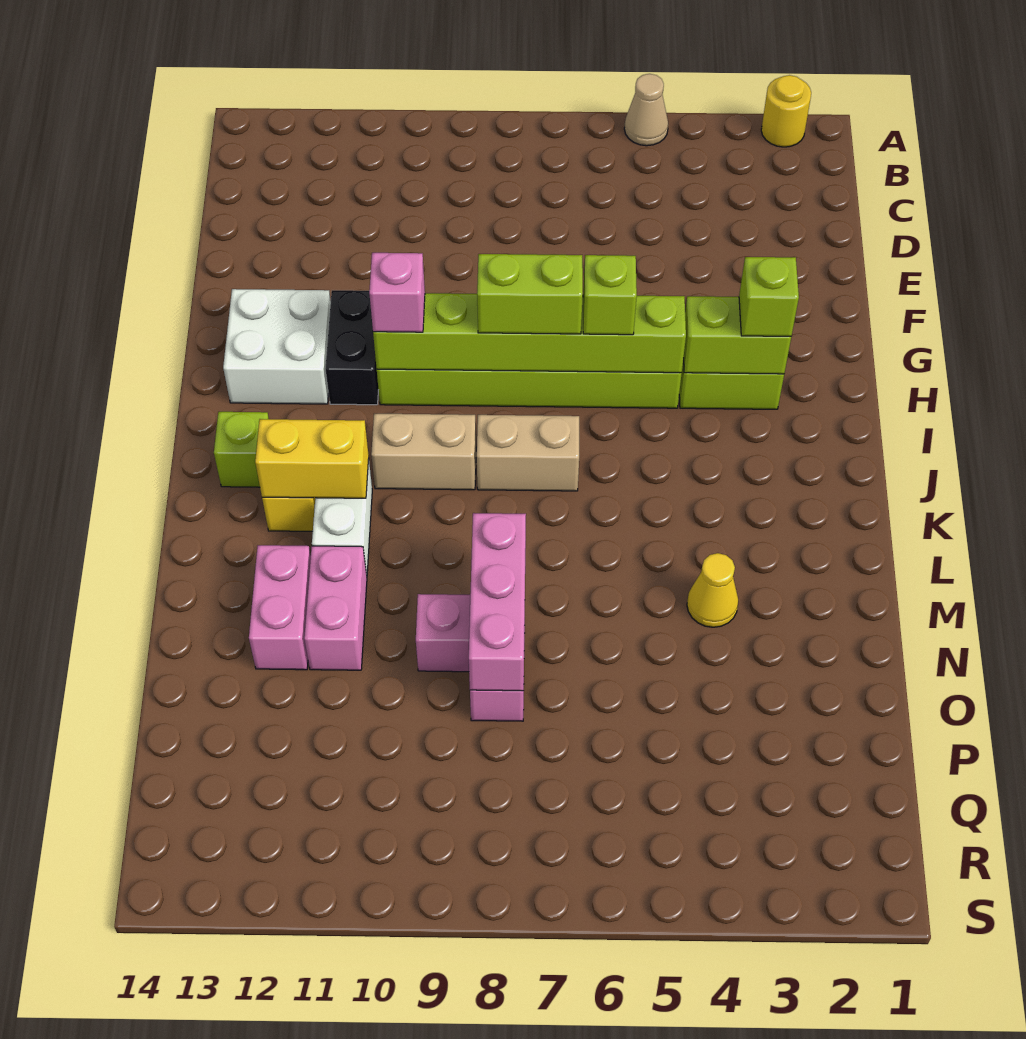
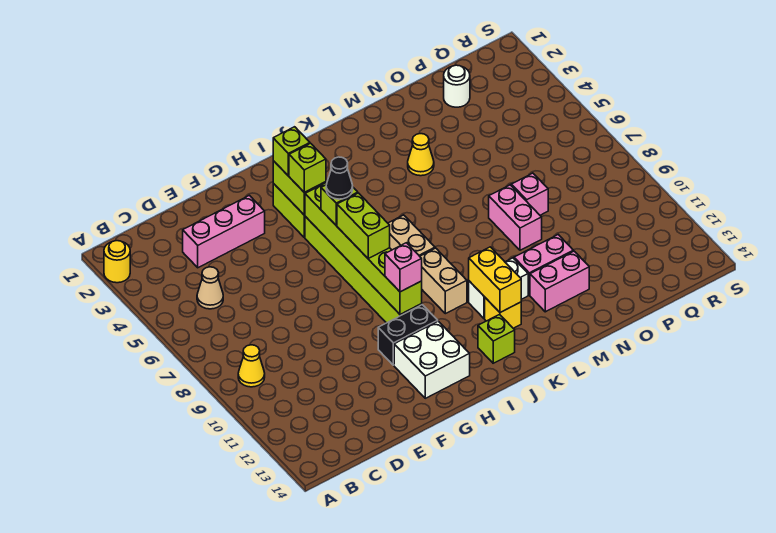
tan cone A5 level 1 -> tan cone C5 level 1
none -> yellow cone B9 level 1
none -> lime brick H4 level 3
none -> black cone H6 level 4
pink brick M8:O8 level 2 -> pink brick D3:F3 level 1
none -> white round brick P2 level 1

